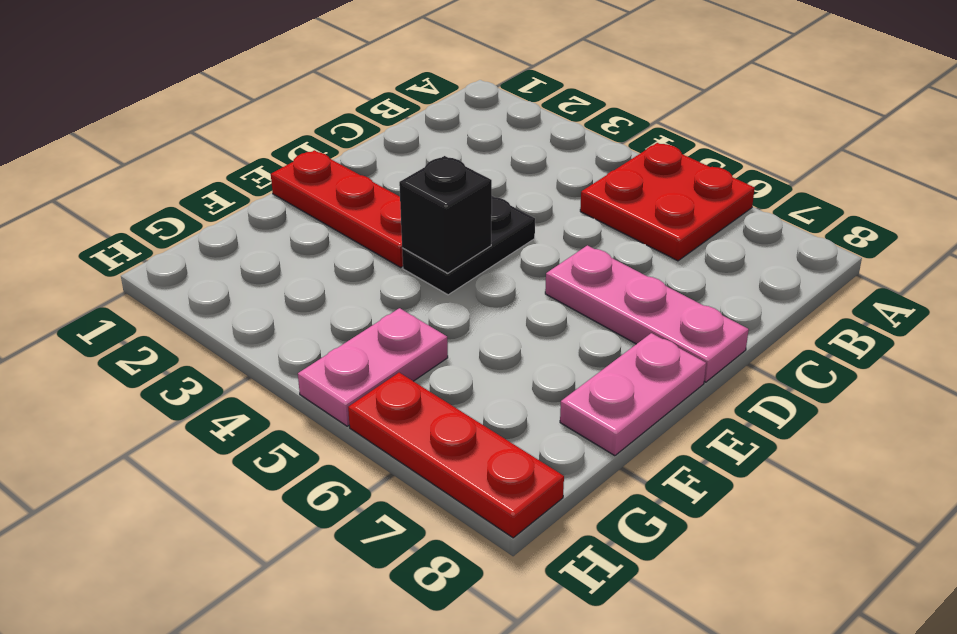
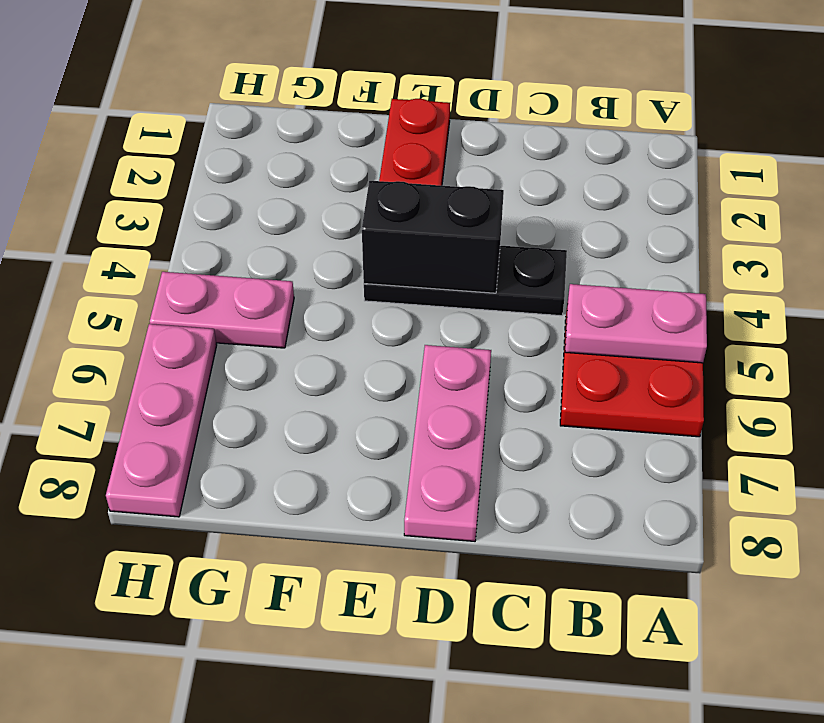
black plate D4:E4 level 1 -> black plate C4:E4 level 1
black brick E4 level 2 -> black brick D4:E4 level 2
pink plate E8:F8 level 1 -> pink plate A5:B5 level 2
red plate H6:H8 level 1 -> pink plate H6:H8 level 1

